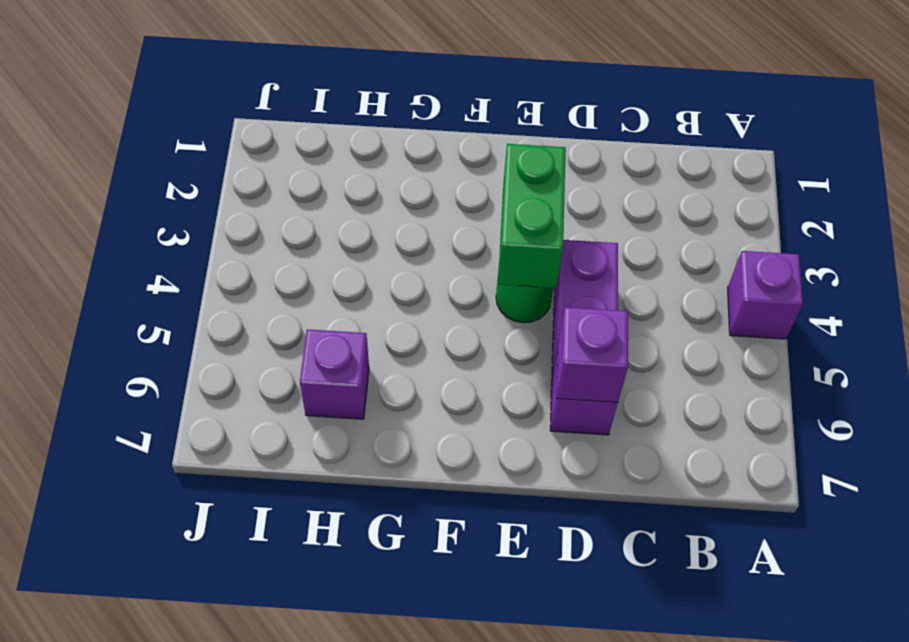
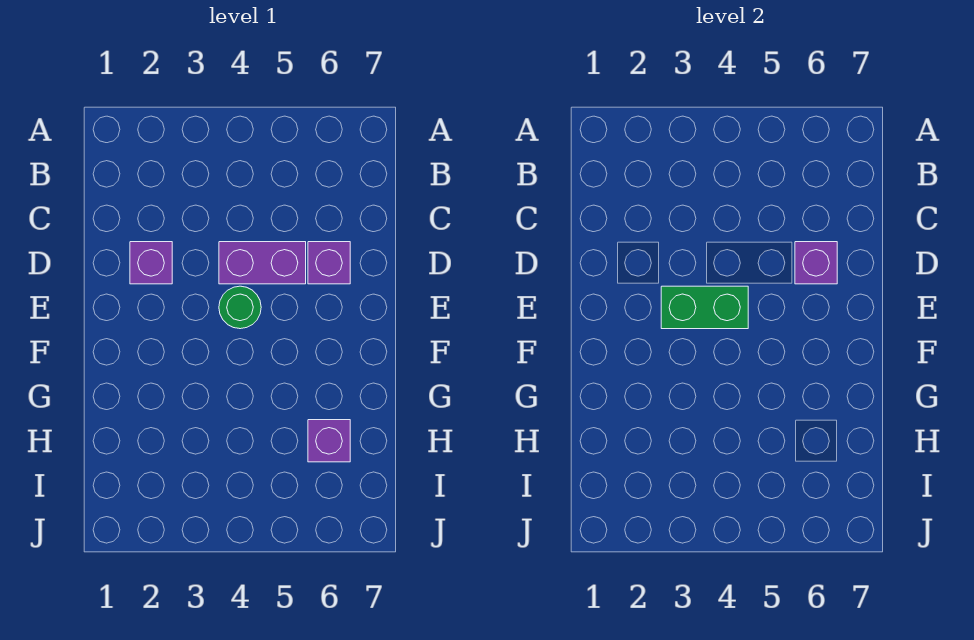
purple brick A4 level 1 -> purple brick D2 level 1

